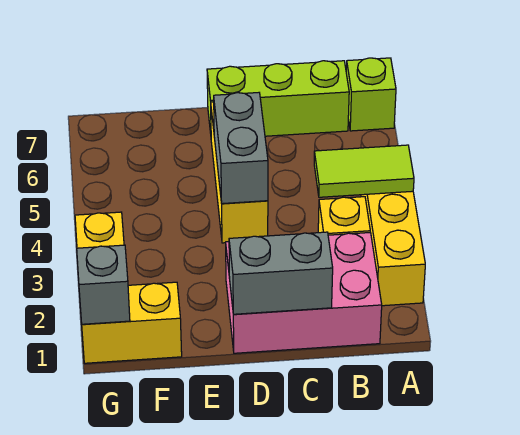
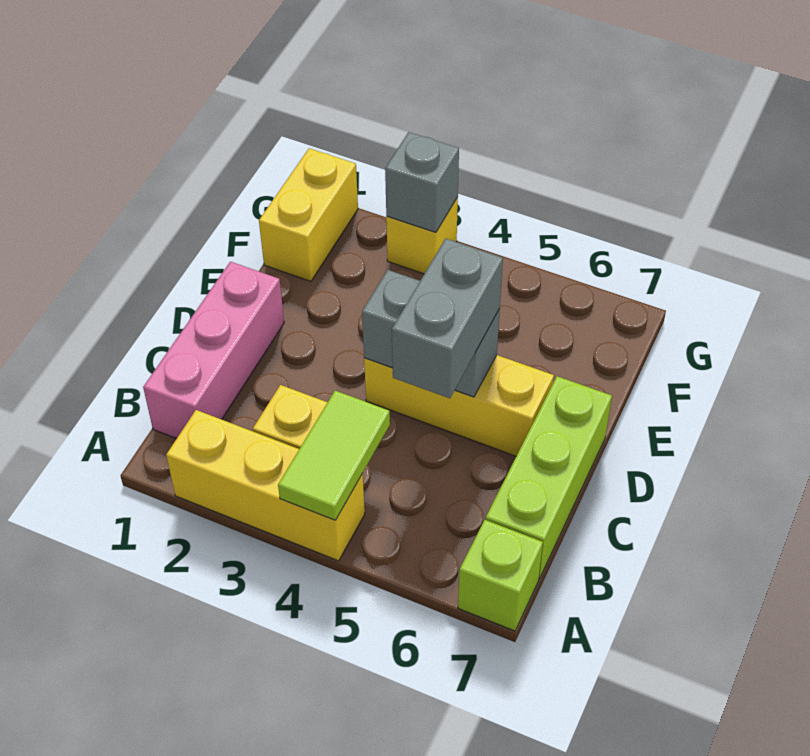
pink brick B1:D2 level 1 -> pink brick B1:D1 level 1
grey brick C1:D1 level 2 -> grey brick C5:D5 level 3
grey brick G1 level 2 -> grey brick G3 level 2

